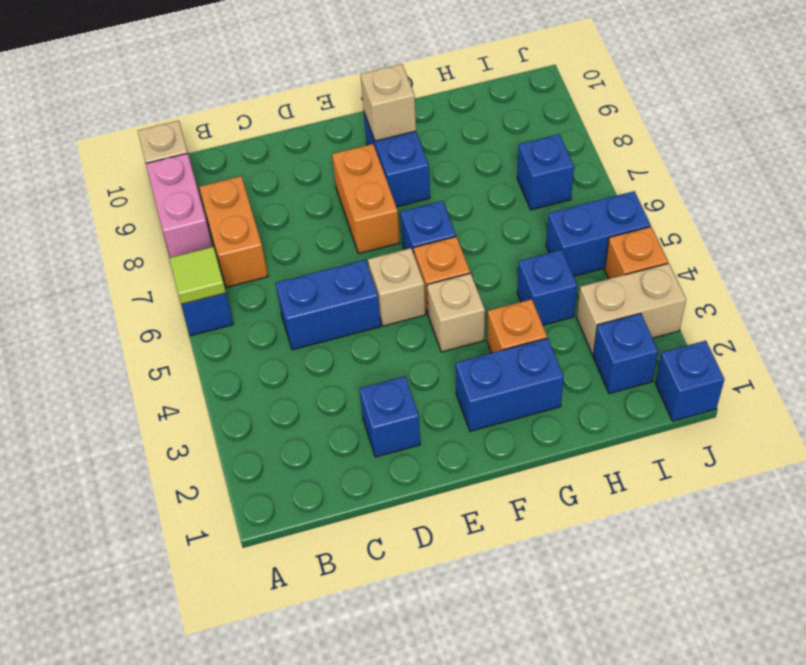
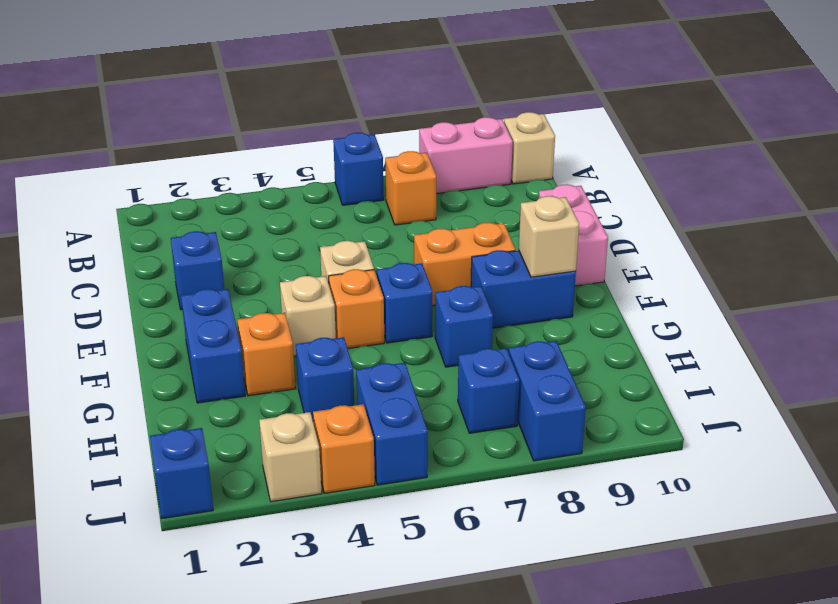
lime tile A6 level 2 -> none
orange brick B7:B8 level 1 -> orange brick B7 level 1
blue brick C5:D5 level 1 -> blue brick I8:J8 level 1
none -> pink brick D10:E10 level 1
blue brick I2 level 1 -> blue brick G7 level 1
tan brick I3:J3 level 1 -> tan brick J3 level 1

